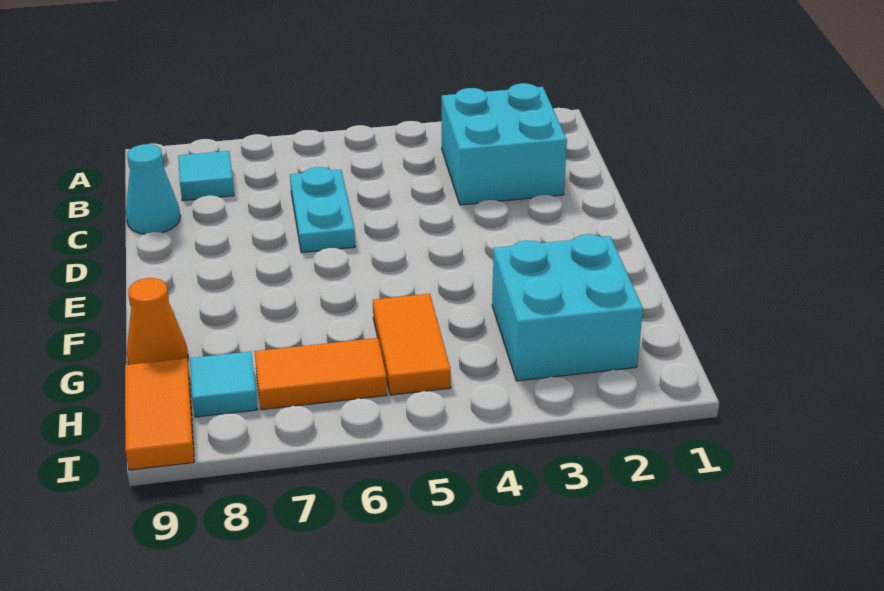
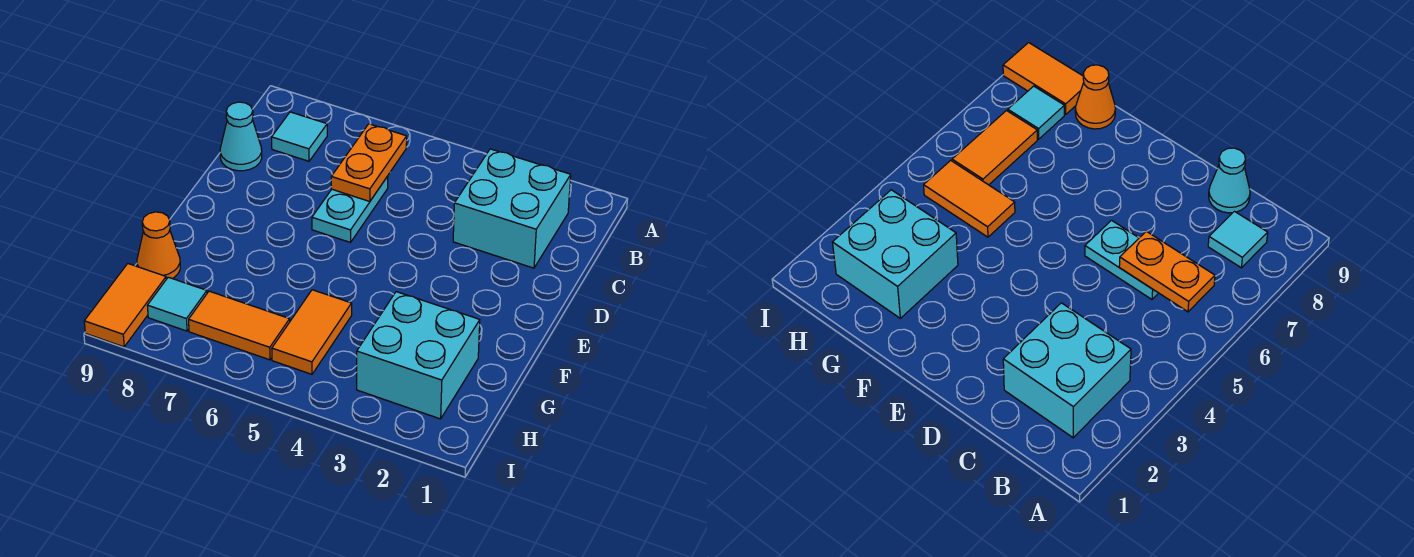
none -> orange plate B6:C6 level 2

